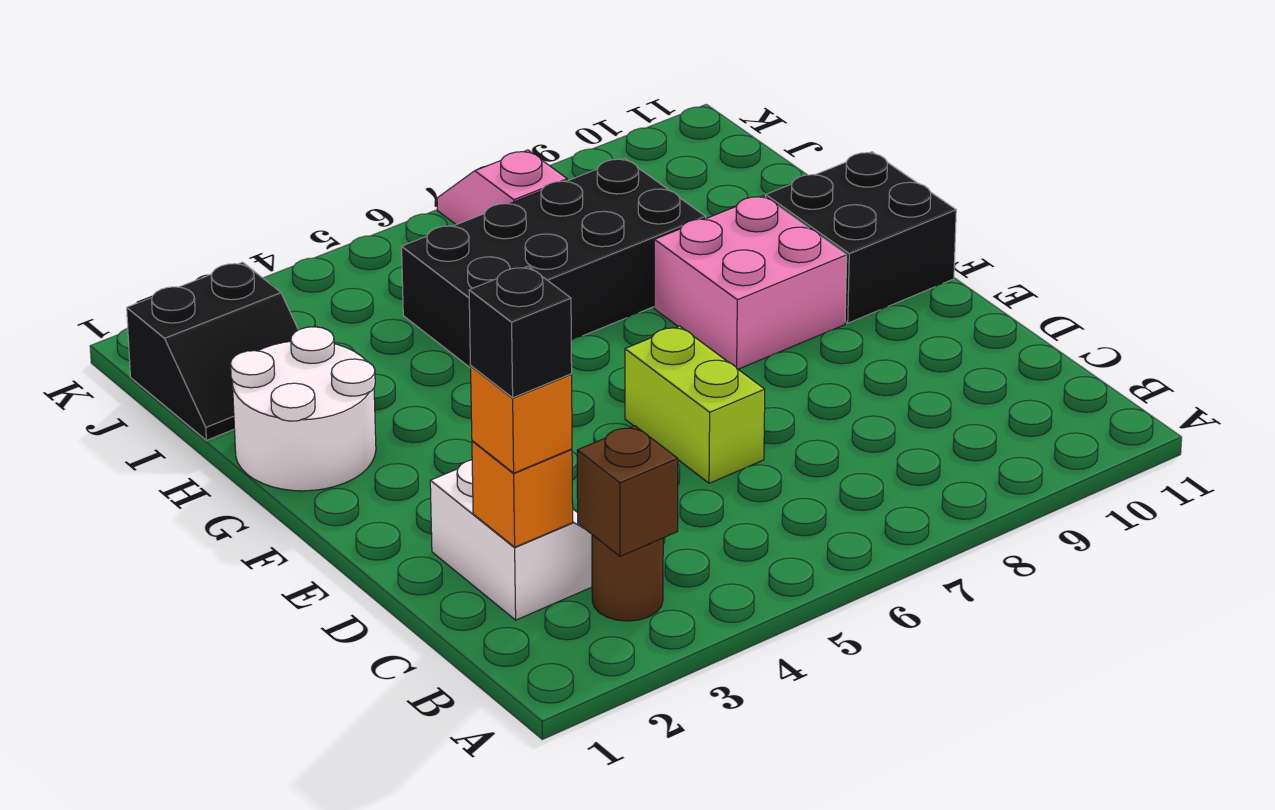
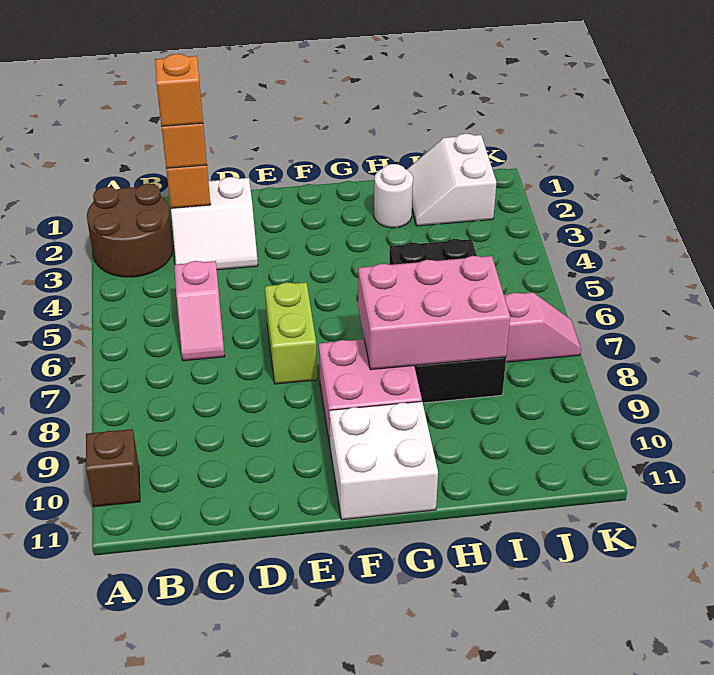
brown round brick B3 level 1 -> brown round brick A2:B3 level 1
brown brick B3 level 2 -> brown brick A10 level 1
black brick C2 level 4 -> orange brick C2 level 4
none -> pink slope C5:C6 level 1 top 5
lime brick D6:E6 level 1 -> lime brick E6:E7 level 1
black brick F10:G11 level 1 -> white brick F10:G11 level 1
white round brick G1:H2 level 1 -> white round brick H2 level 1
none -> pink brick G7:I8 level 2
black slope I1:J2 level 1 top J -> white slope I1:J2 level 1 top J

